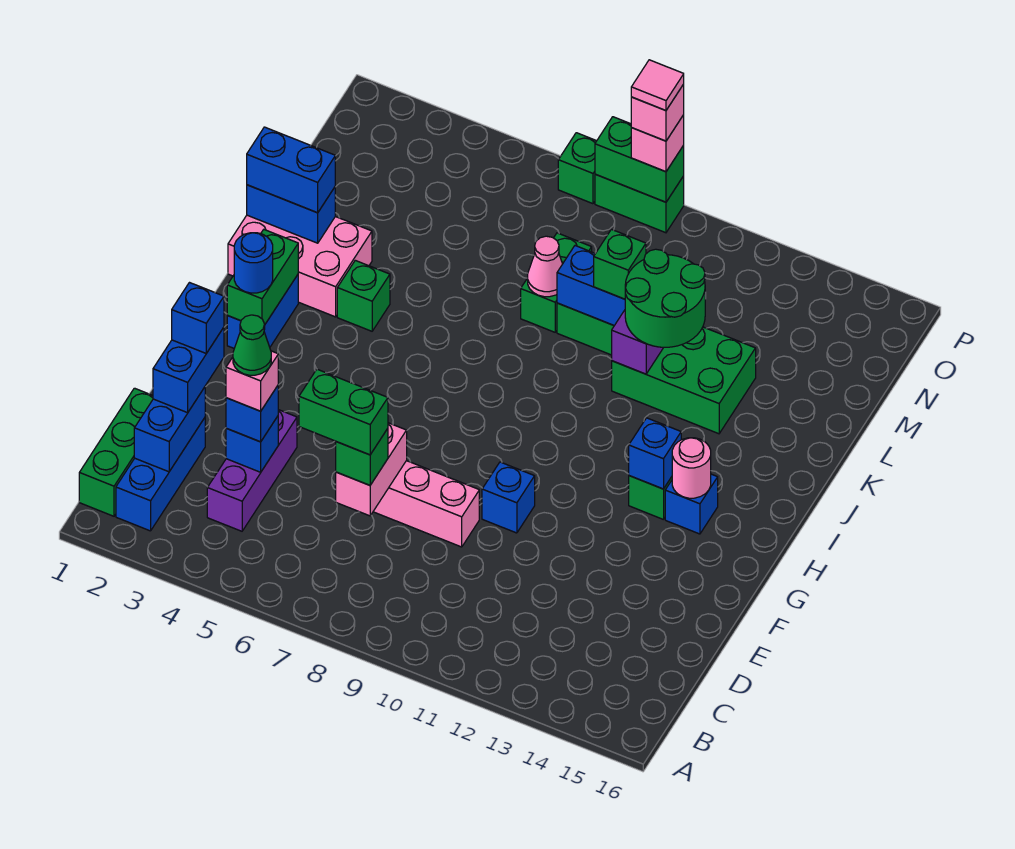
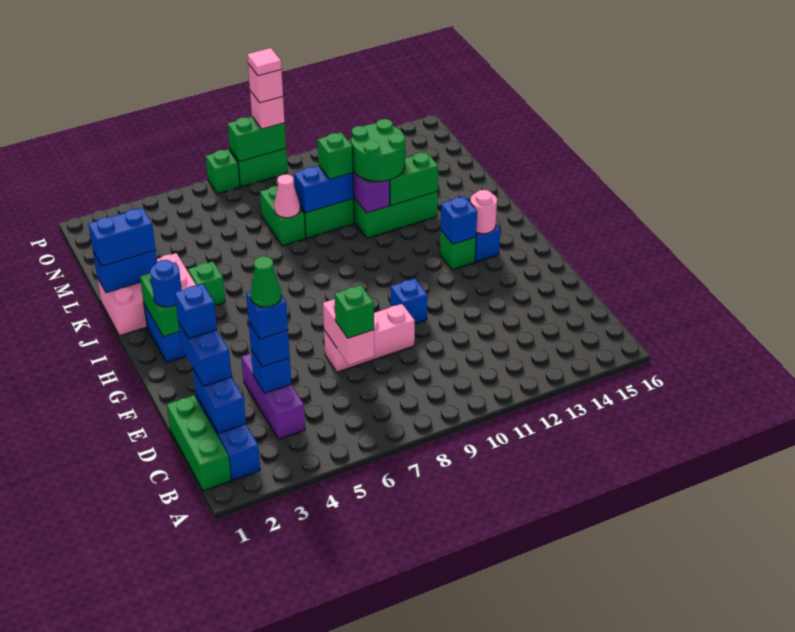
pink brick D4 level 4 -> blue brick D4 level 4
green brick D6:D7 level 4 -> green brick K12:K13 level 2

